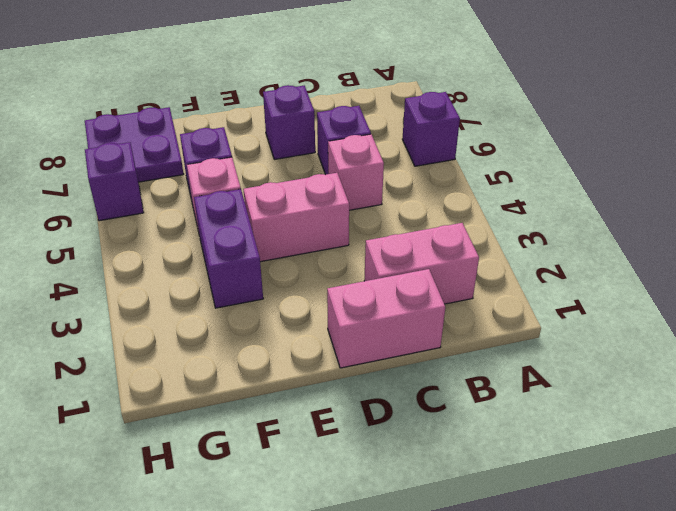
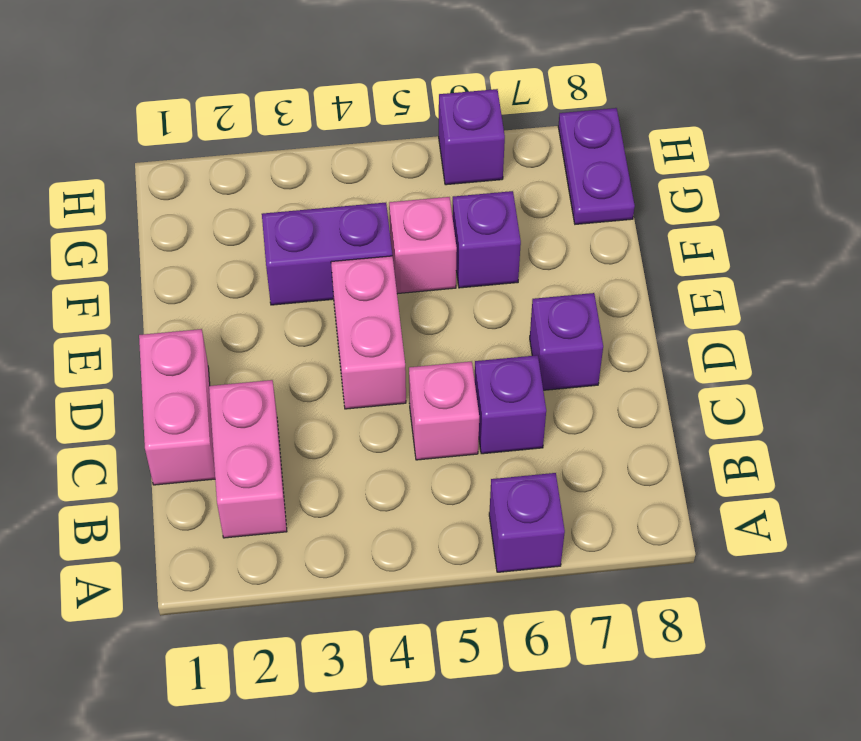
purple plate G7:H8 level 1 -> purple plate G8:H8 level 1

